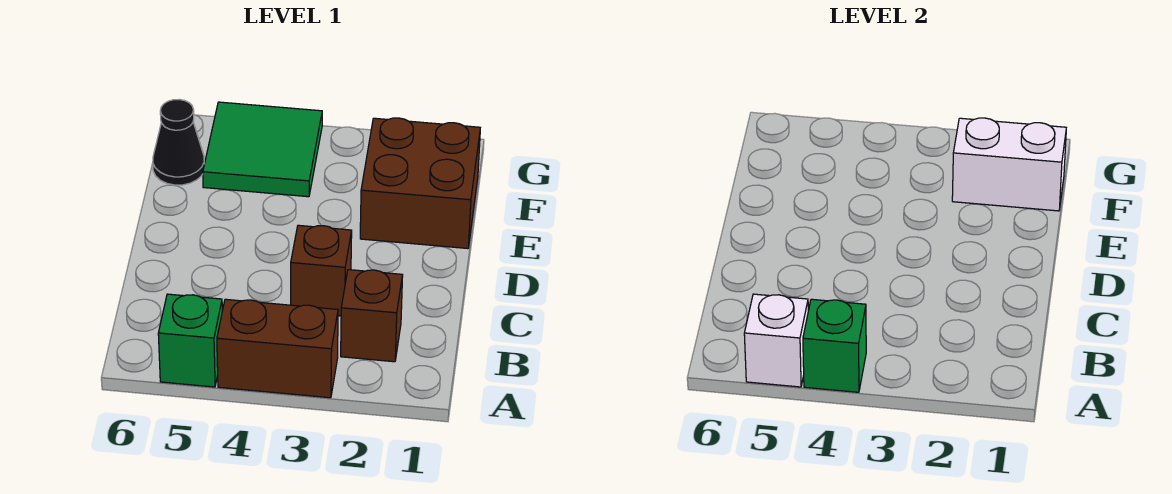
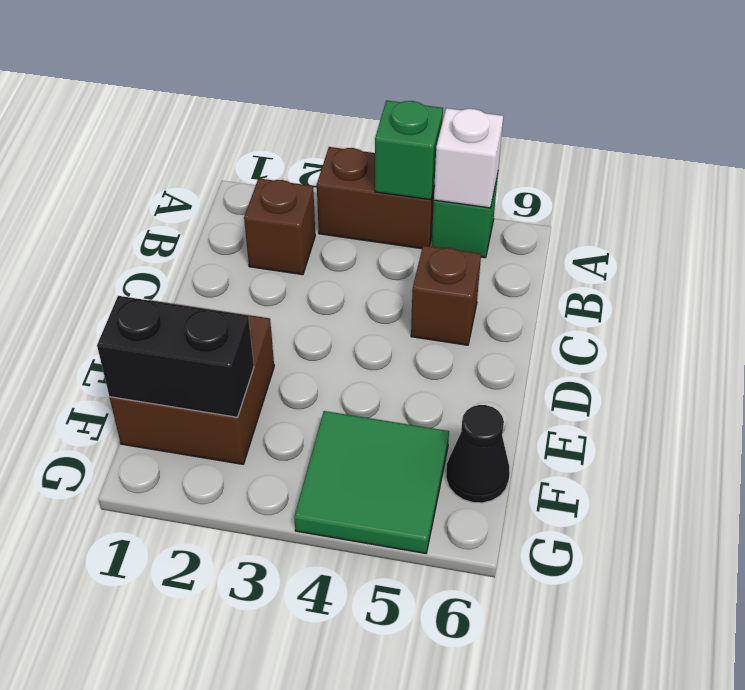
brown brick C3 level 1 -> brown brick C5 level 1
white brick F1:F2 level 2 -> black brick F1:F2 level 2

